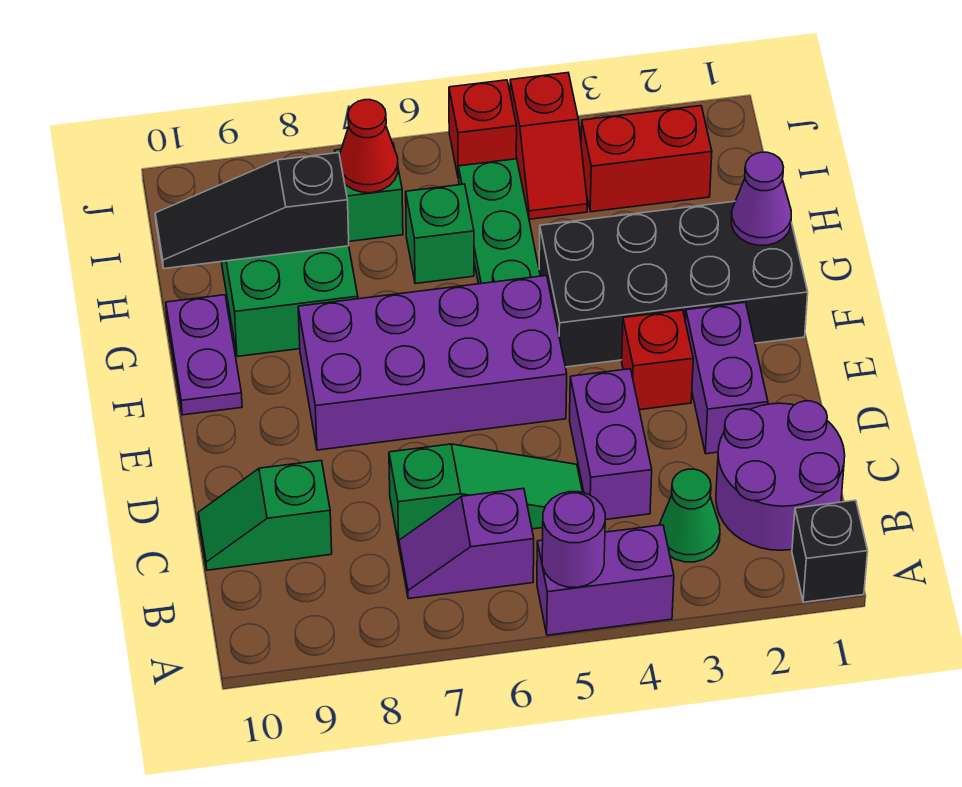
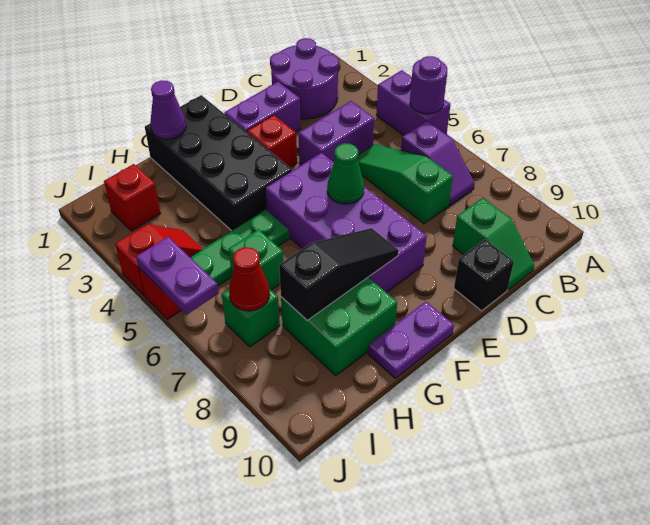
black brick A1 level 1 -> black brick D10 level 1
green cone B3 level 1 -> green cone E6 level 2
black slope H8:H10 level 2 top 8 -> black slope F8:H8 level 2 top H
red brick I2:I3 level 1 -> red brick I2 level 1
none -> purple plate J5:J6 level 2

